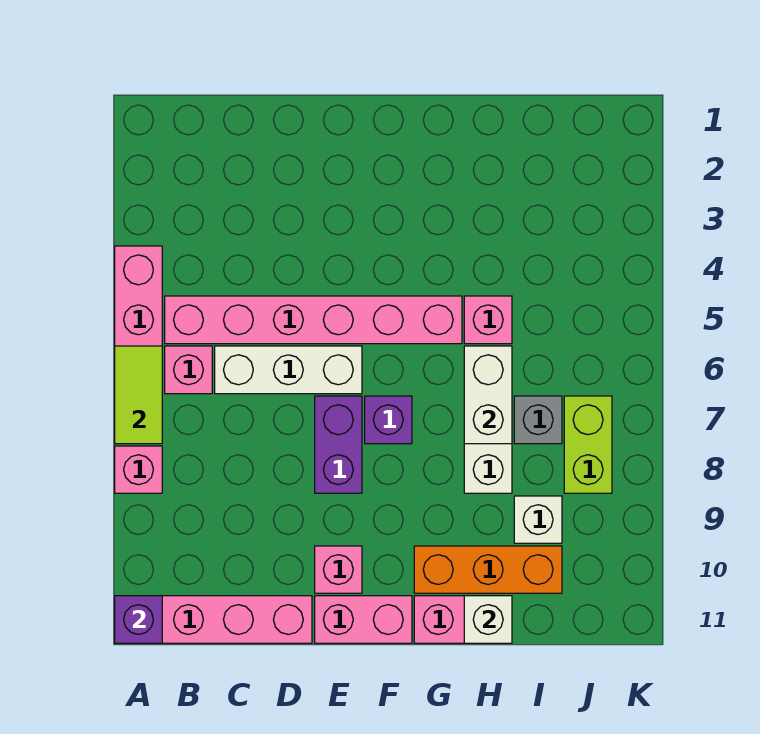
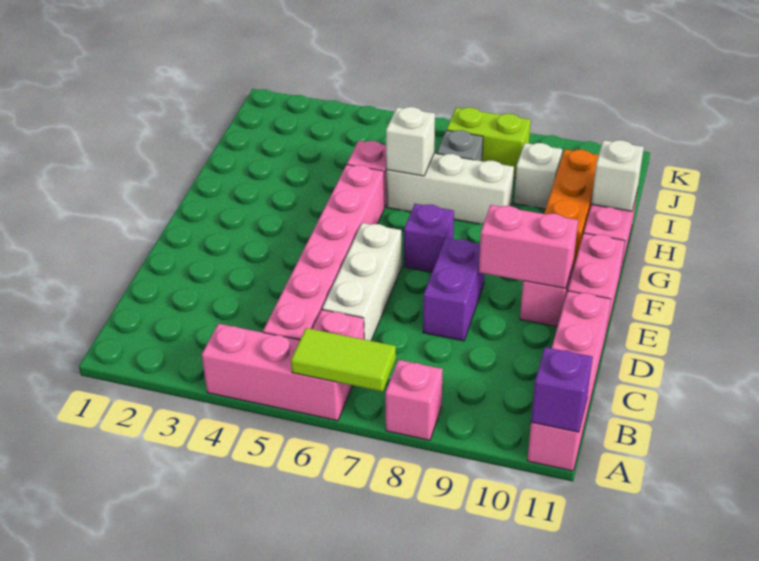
purple brick E7:E8 level 1 -> purple brick D8:E8 level 1
none -> pink brick E9:E10 level 2
white brick H6:H7 level 2 -> white brick H6 level 2

